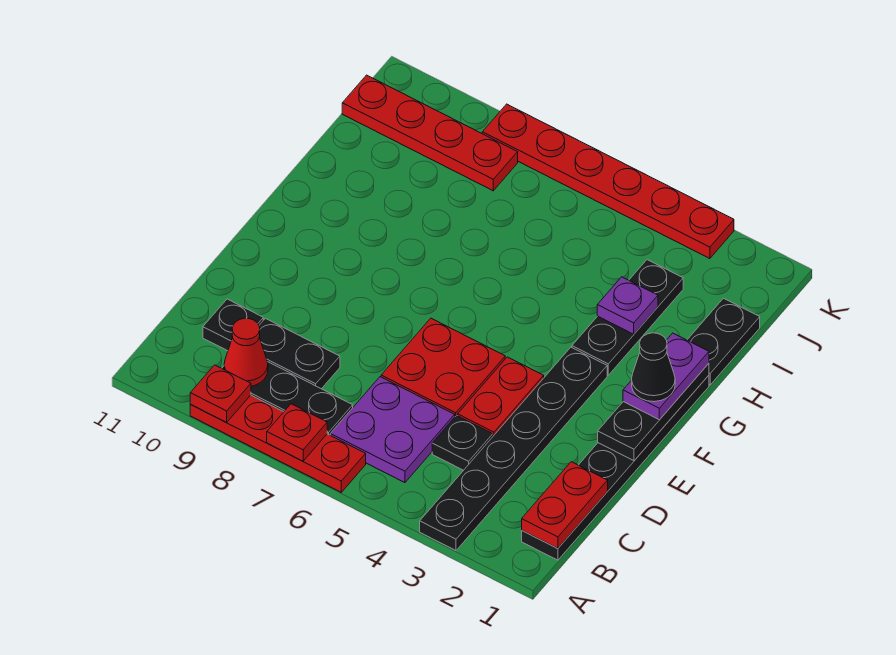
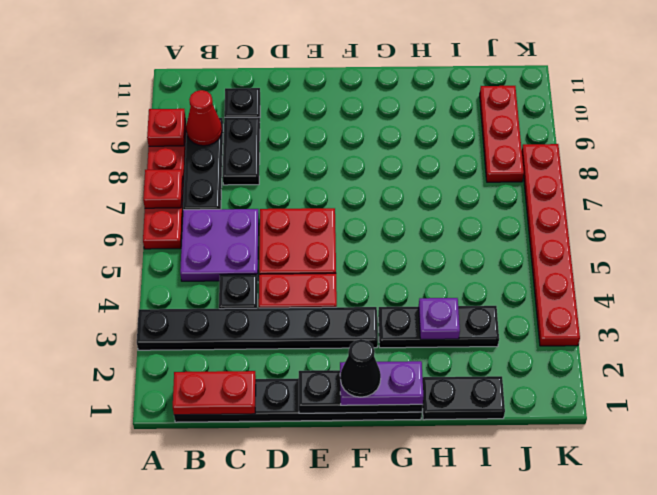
red plate J8:J11 level 1 -> red plate J8:J10 level 1

